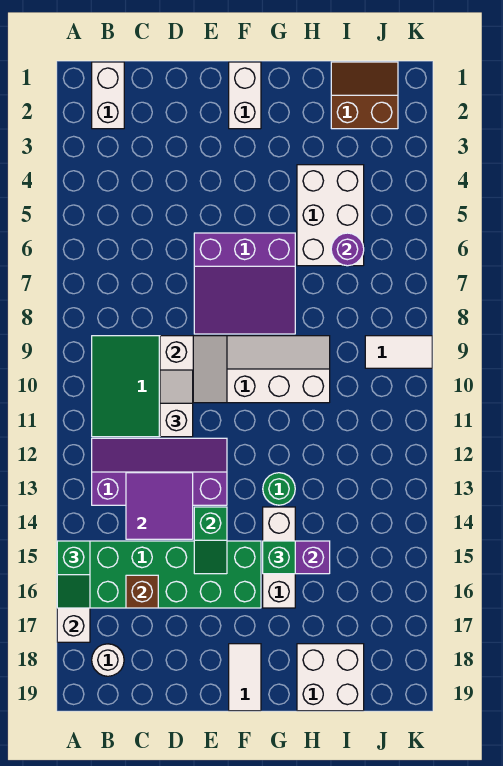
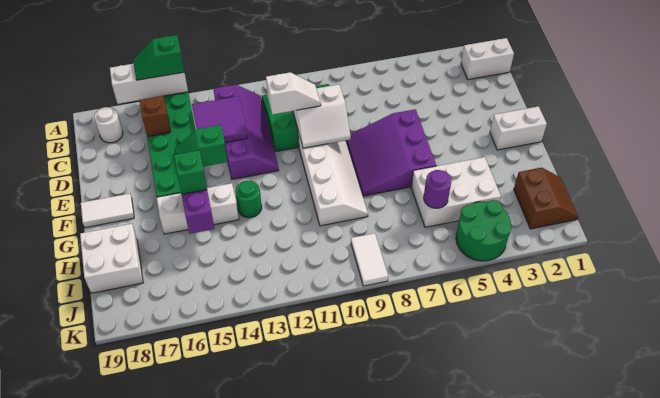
none -> green round brick J4:K5 level 1

